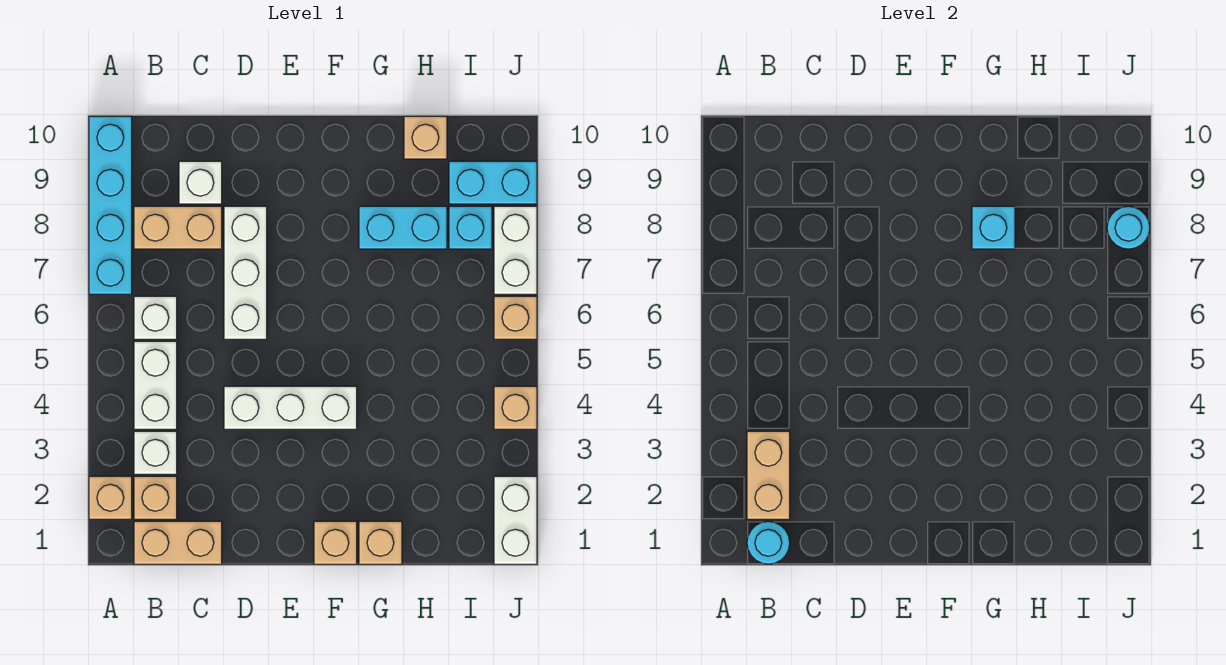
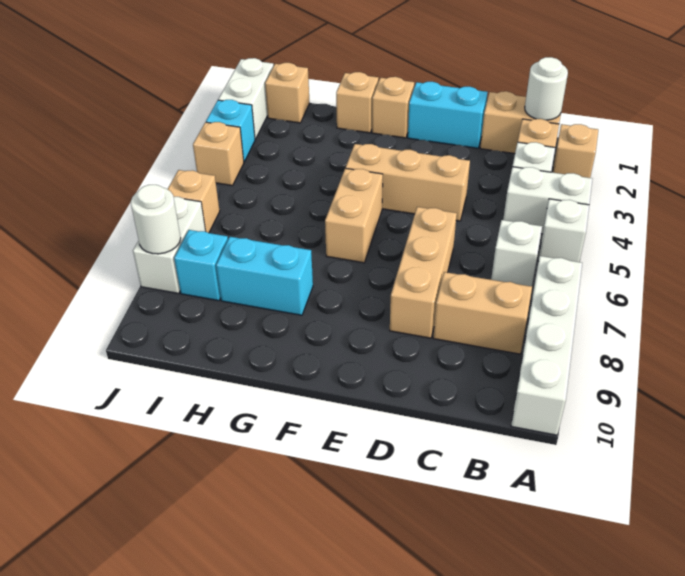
cyan brick A7:A10 level 1 -> white brick A7:A10 level 1
cyan round brick B1 level 2 -> white round brick B1 level 2
tan brick B2:B3 level 2 -> tan brick F5:F6 level 1
white brick B4:B5 level 1 -> white brick A4:B4 level 1
white brick C9 level 1 -> white brick A5 level 1
white brick D4:F4 level 1 -> tan brick D4:F4 level 1
white brick D6:D8 level 1 -> tan brick D6:D8 level 1
cyan brick G8 level 2 -> cyan brick J3 level 1
tan brick H10 level 1 -> tan brick I1 level 1
cyan brick I9:J9 level 1 -> cyan brick D1:E1 level 1
cyan round brick J8 level 2 -> white round brick J8 level 2

